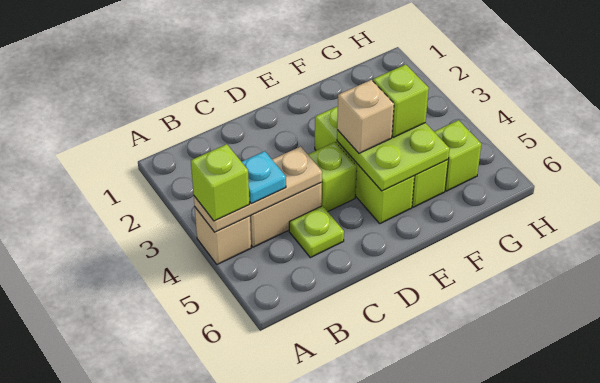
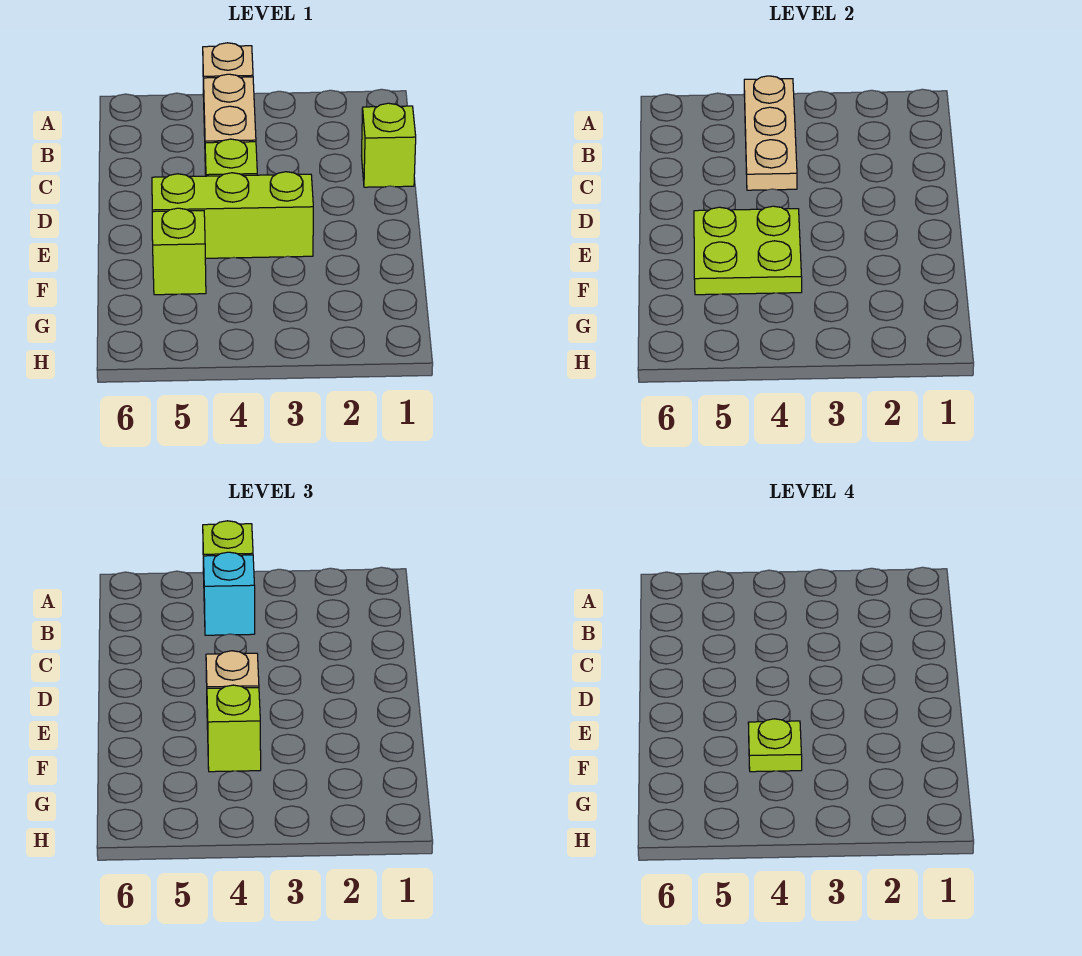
cyan plate B4 level 3 -> cyan brick B4 level 3
lime plate C5 level 1 -> lime plate F4 level 4
lime brick G5 level 1 -> lime brick C1 level 1

